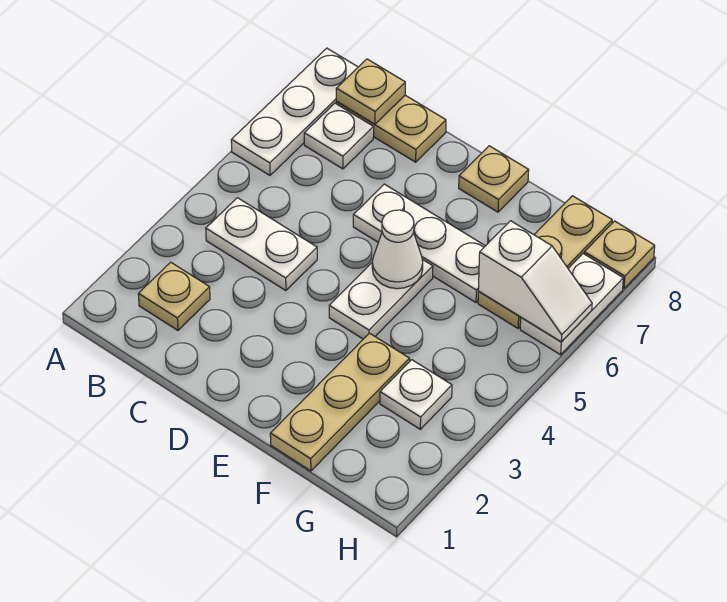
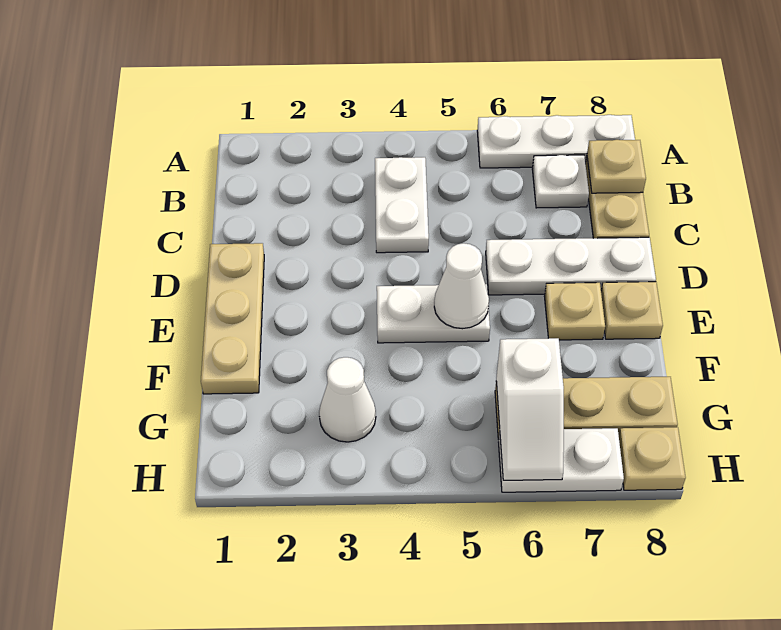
tan plate B2 level 1 -> tan plate E7 level 1
white plate D6:F6 level 1 -> white plate D6:D8 level 1
tan plate F1:F3 level 1 -> tan plate D1:F1 level 1
white plate G3 level 1 -> white cone G3 level 1

